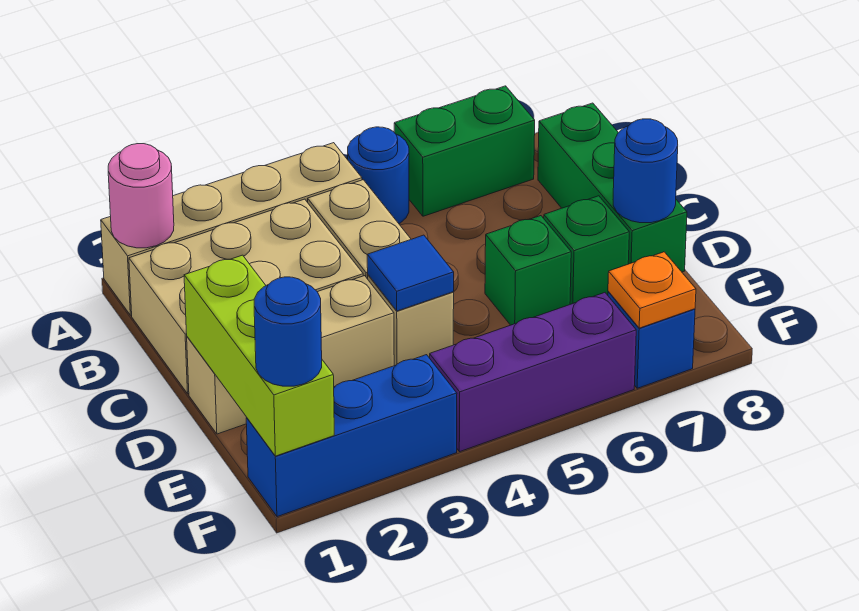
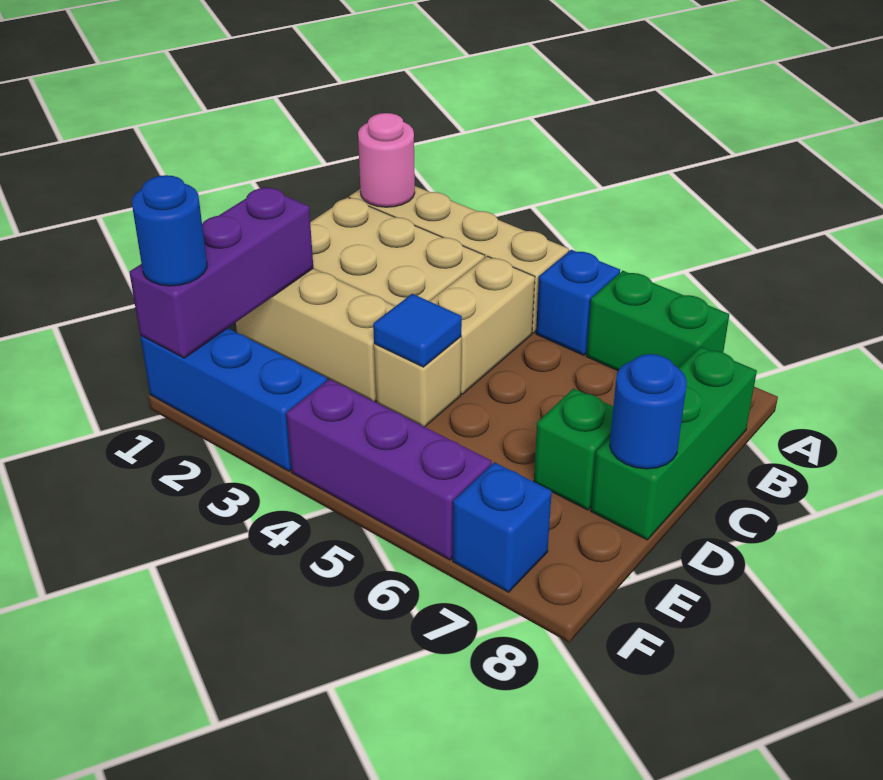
blue round brick A5 level 1 -> blue brick A5 level 1
lime brick D1:F1 level 2 -> purple brick D1:F1 level 2
green brick D6 level 1 -> none
orange plate F7 level 2 -> none

